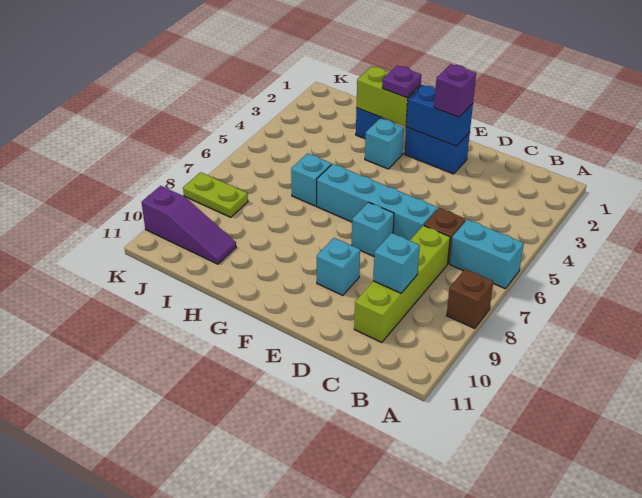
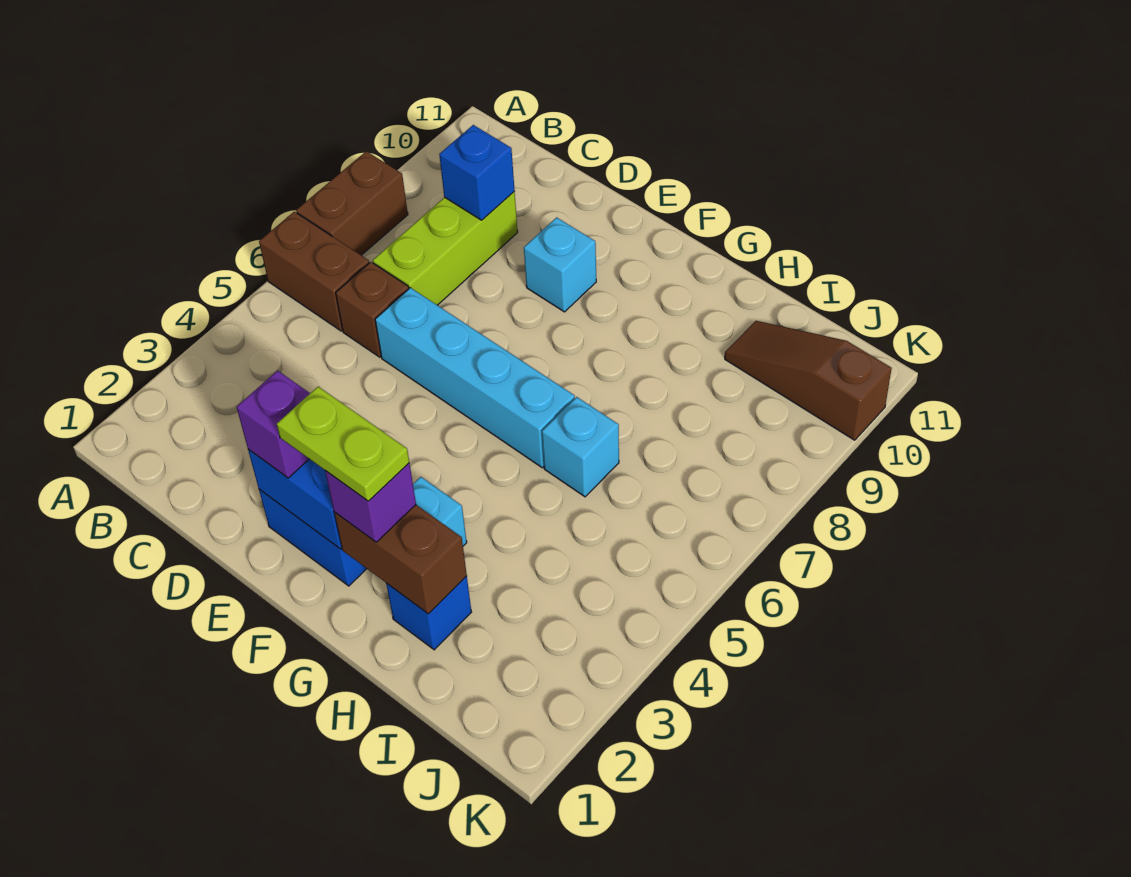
cyan brick A6:B6 level 1 -> brown brick A6:B6 level 1
brown brick A8 level 1 -> brown brick A7:A8 level 1
lime brick C7:C10 level 1 -> lime brick C7:C9 level 1
cyan brick C9 level 2 -> blue brick C9 level 2
cyan brick E7 level 1 -> none
lime brick G2:H2 level 2 -> brown brick G2:H2 level 2
purple plate G2 level 3 -> purple brick G2 level 3
purple slope I10:K10 level 1 top K -> brown slope I10:K10 level 1 top K
lime plate J8:K8 level 1 -> lime plate F2:G2 level 4

